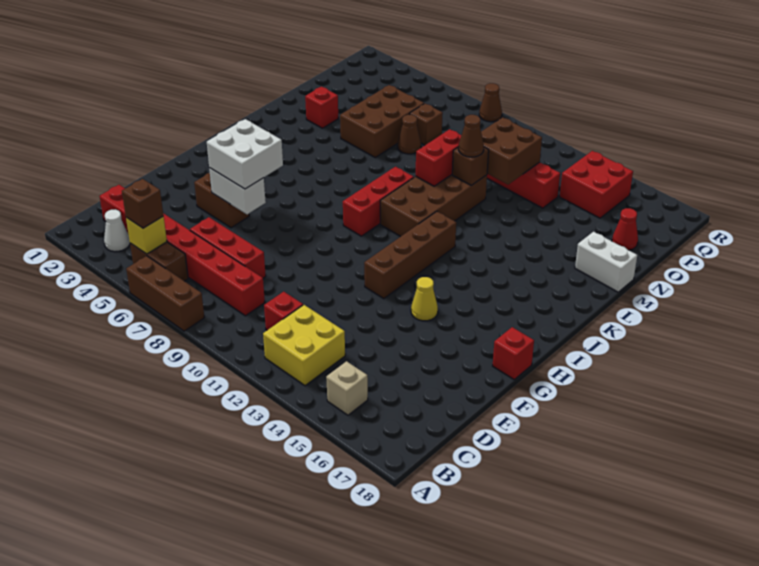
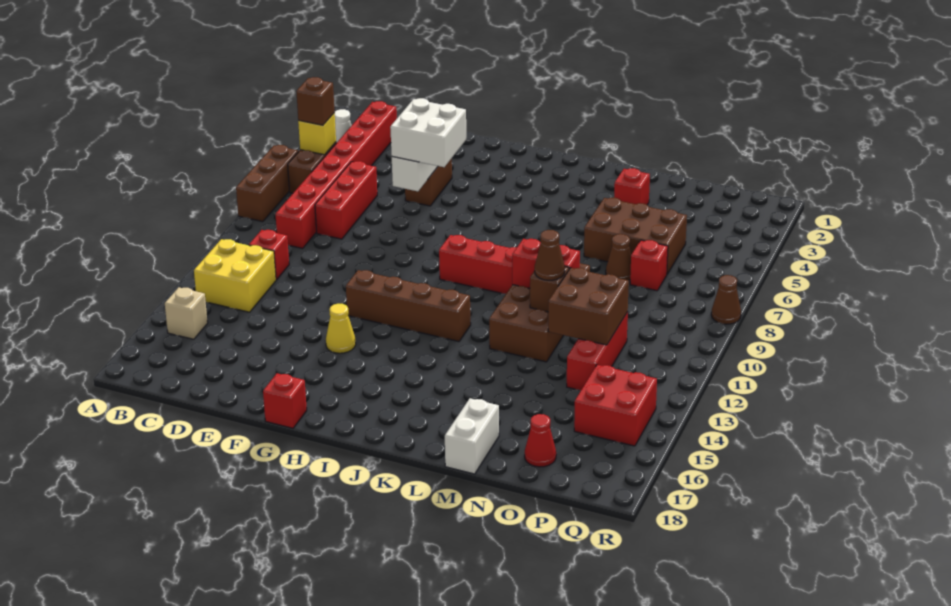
brown brick J10:M11 level 1 -> brown brick L9:M12 level 1
brown brick O7 level 1 -> red brick O7 level 1

